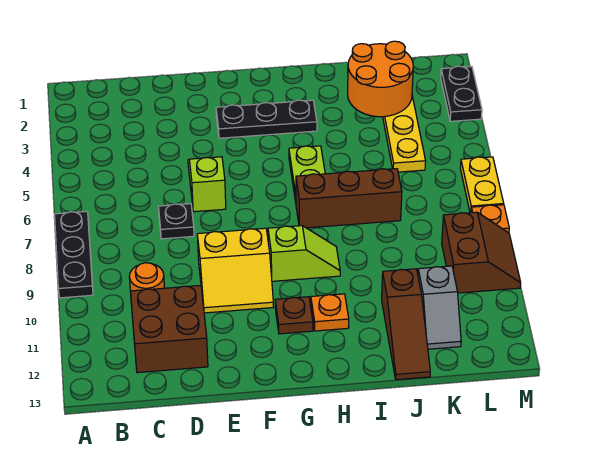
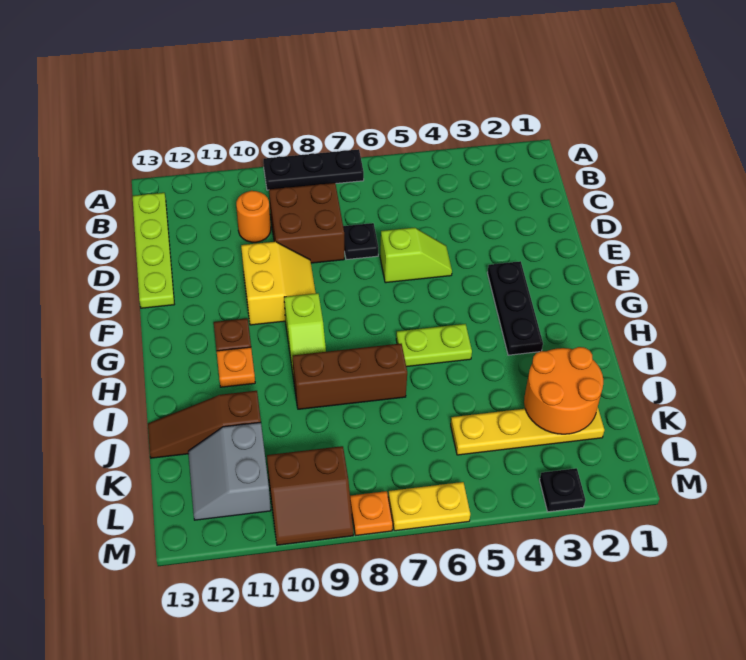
none -> lime plate B13:E13 level 1
brown brick C11:D12 level 1 -> brown brick C8:D9 level 1
yellow slope E9:F10 level 1 top 9 -> yellow slope E9:F10 level 1 top 10
brown brick H7:J7 level 1 -> brown brick I7:I9 level 1
grey slope K11:K12 level 1 top 11 -> grey slope K11:L12 level 1 top 11
black plate M2:M3 level 1 -> black plate M3 level 1

